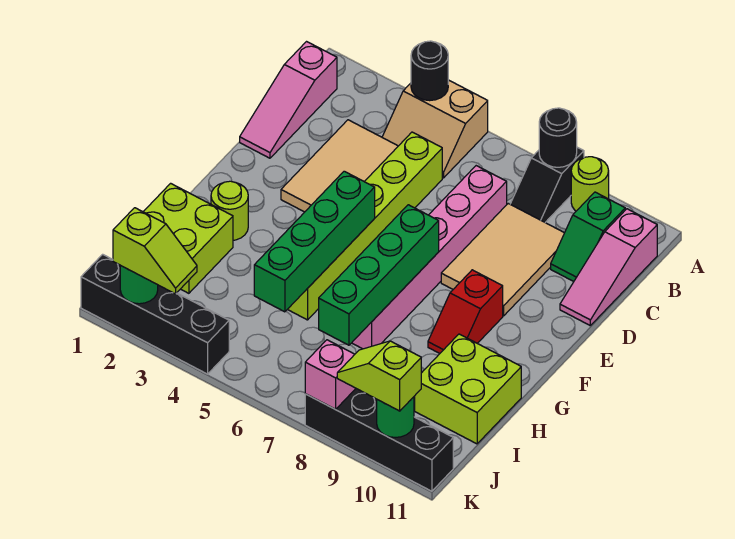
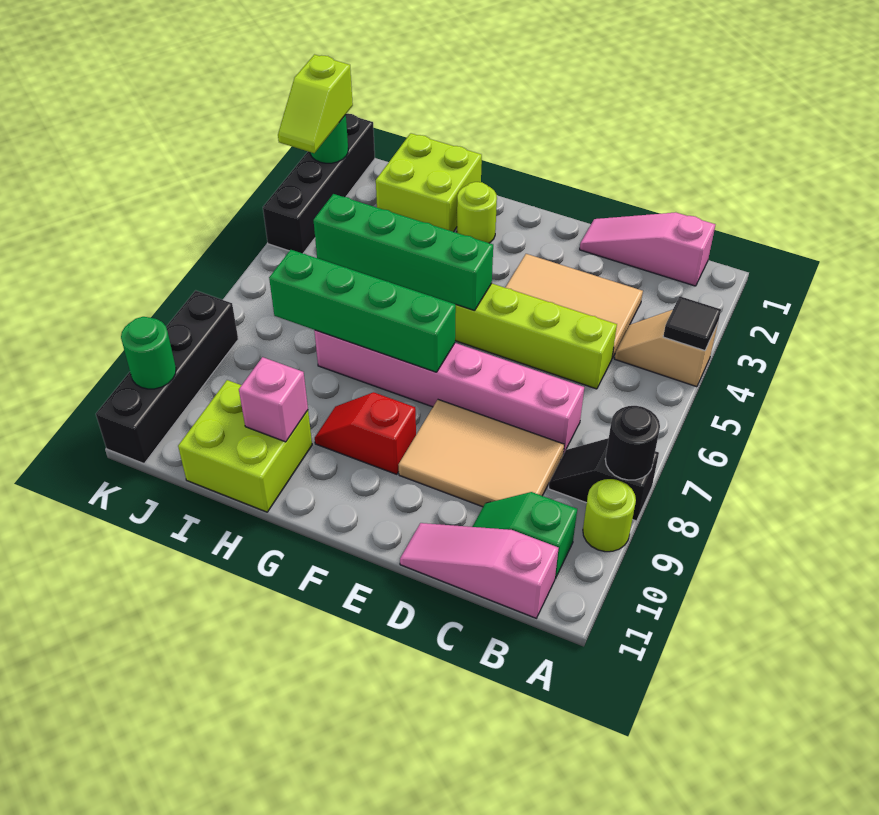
tan slope A4:B5 level 1 top A -> tan slope A4:B4 level 1 top A
black round brick A4 level 2 -> black tile A4 level 2
pink brick K8 level 2 -> pink brick H10 level 2
lime slope K9:K10 level 3 top 10 -> none

